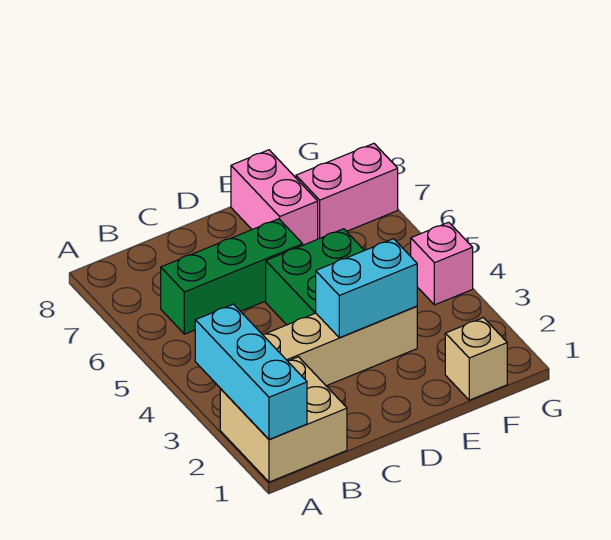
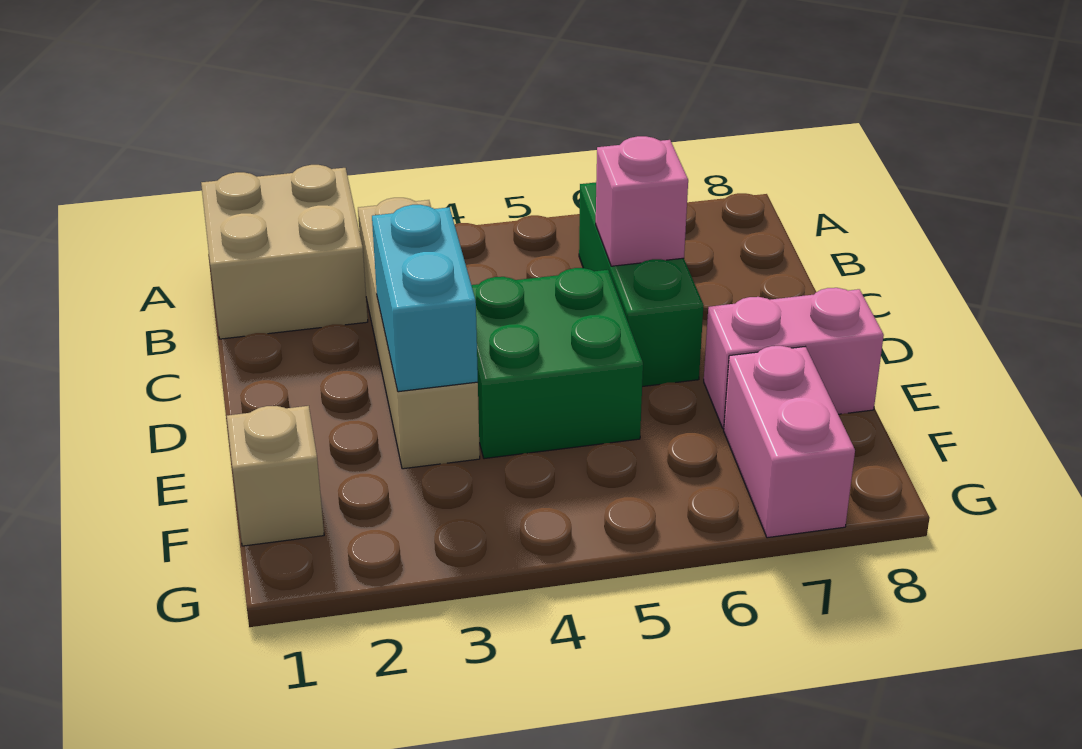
cyan brick A1:A3 level 2 -> none
pink brick G4 level 1 -> pink brick C6 level 2

